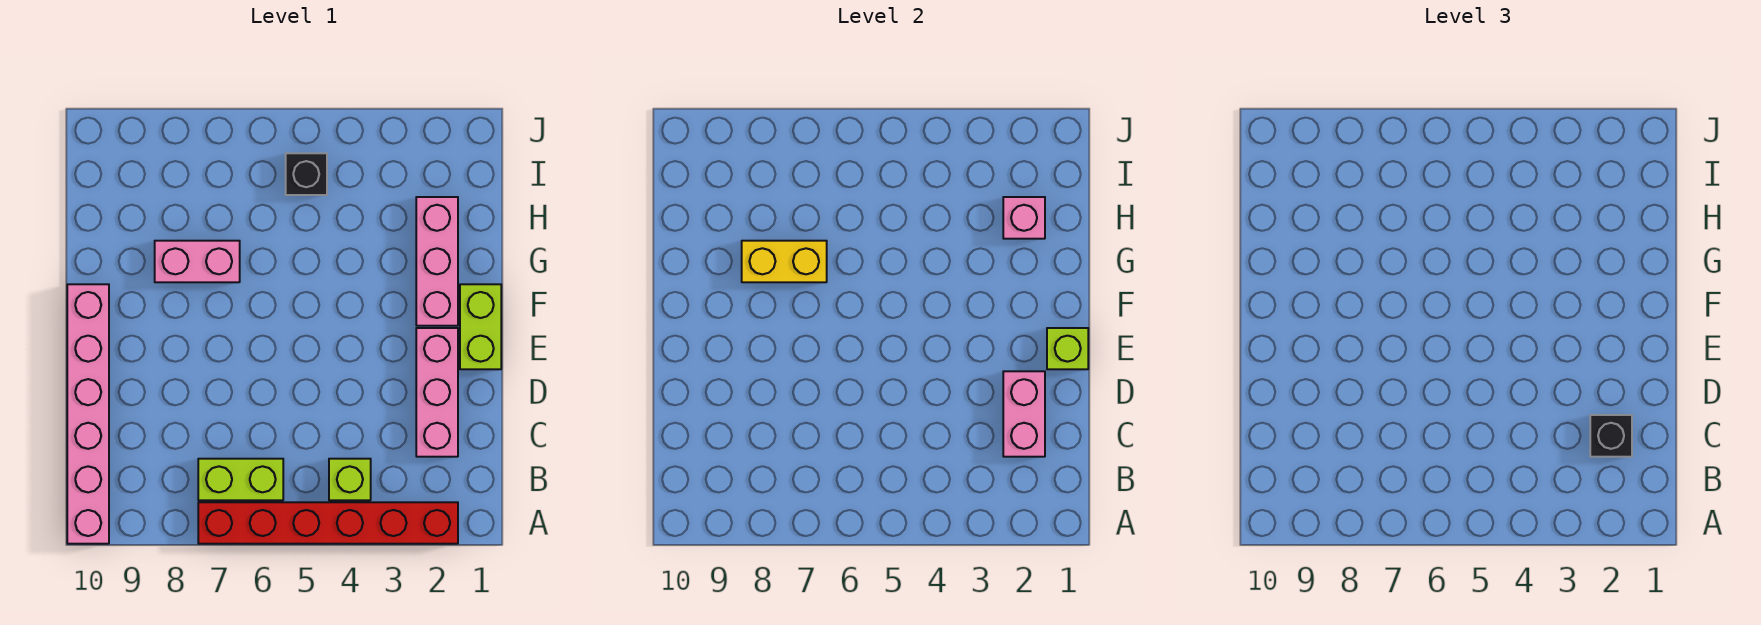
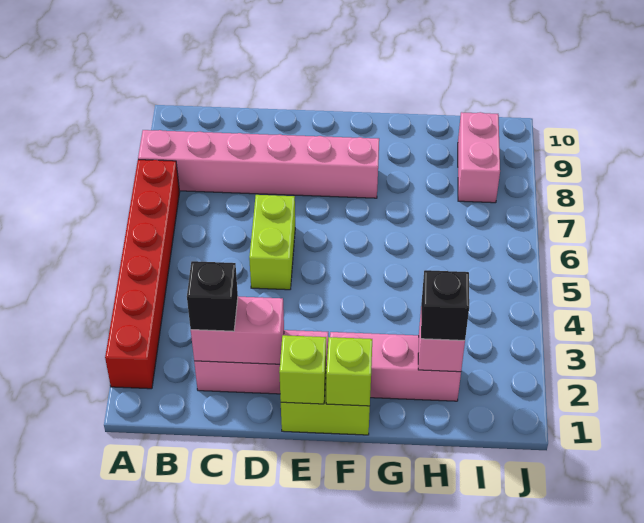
pink brick A10:F10 level 1 -> pink brick A8:F8 level 1
lime brick B4 level 1 -> lime brick F1 level 2
lime brick B6:B7 level 1 -> lime brick D5:D6 level 1
pink brick G7:G8 level 1 -> pink brick I8:I9 level 1
yellow brick G7:G8 level 2 -> none
black brick I5 level 1 -> black brick H2 level 3

